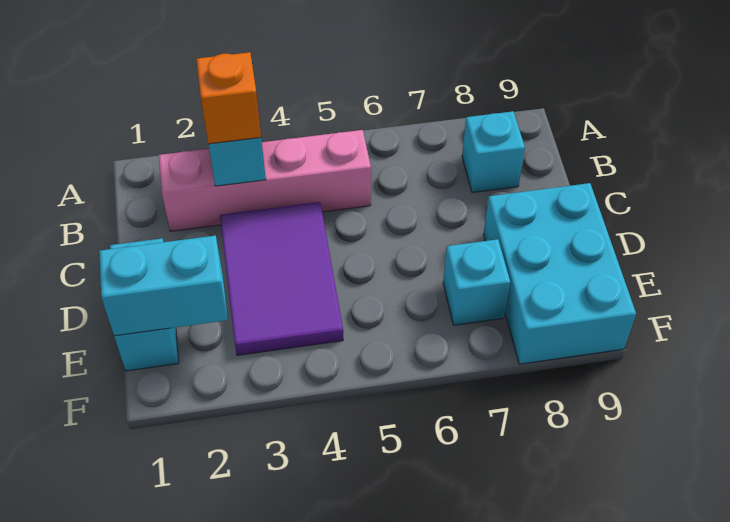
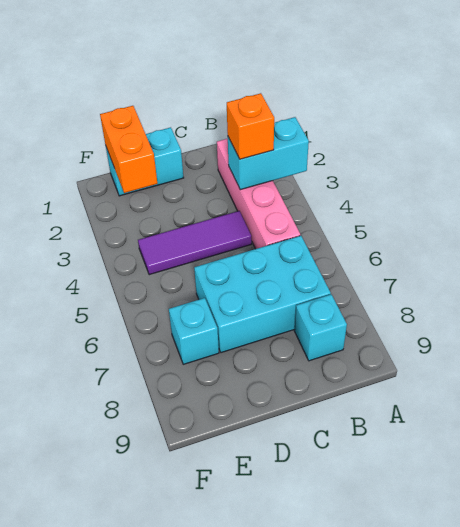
purple tile C3:E4 level 1 -> purple tile C4:E4 level 1
cyan brick D8:F9 level 1 -> cyan brick B6:D7 level 1
cyan brick E1:E2 level 2 -> orange brick E1:E2 level 2

